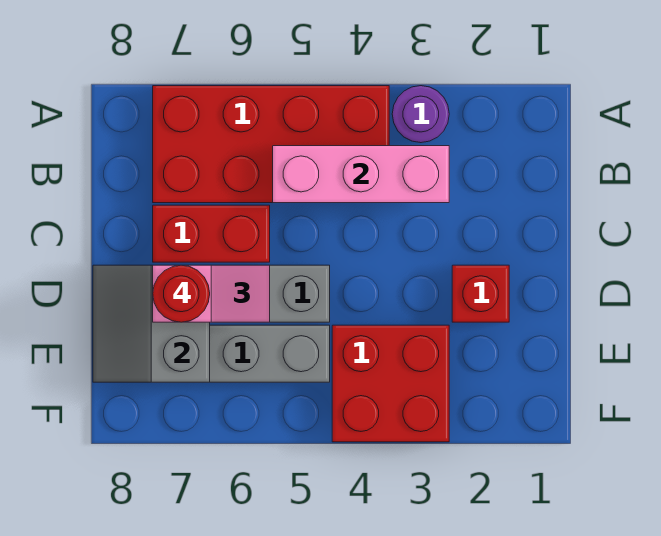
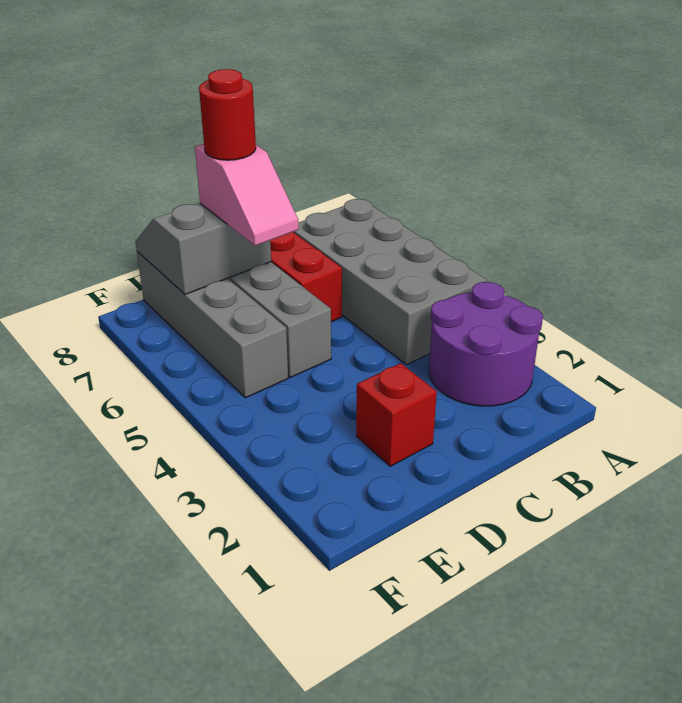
purple round brick A3 level 1 -> purple round brick A2:B3 level 1
red brick A4:B7 level 1 -> grey brick A4:B7 level 1
pink brick B3:B5 level 2 -> none
red brick E3:F4 level 1 -> none

